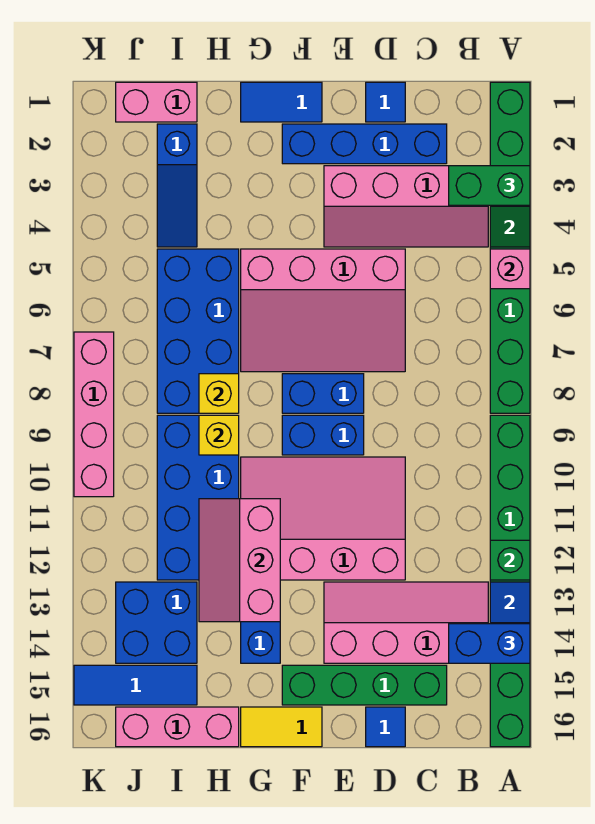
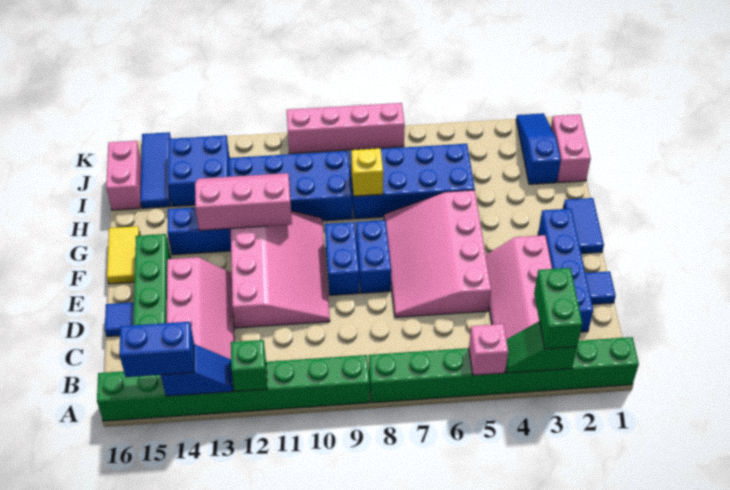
blue brick A14:B14 level 3 -> blue brick A14:A15 level 3
yellow brick H9 level 2 -> none
pink brick H16:J16 level 1 -> pink brick I16:J16 level 1
blue slope I2:I4 level 1 top 2 -> blue slope I2:K2 level 1 top I

